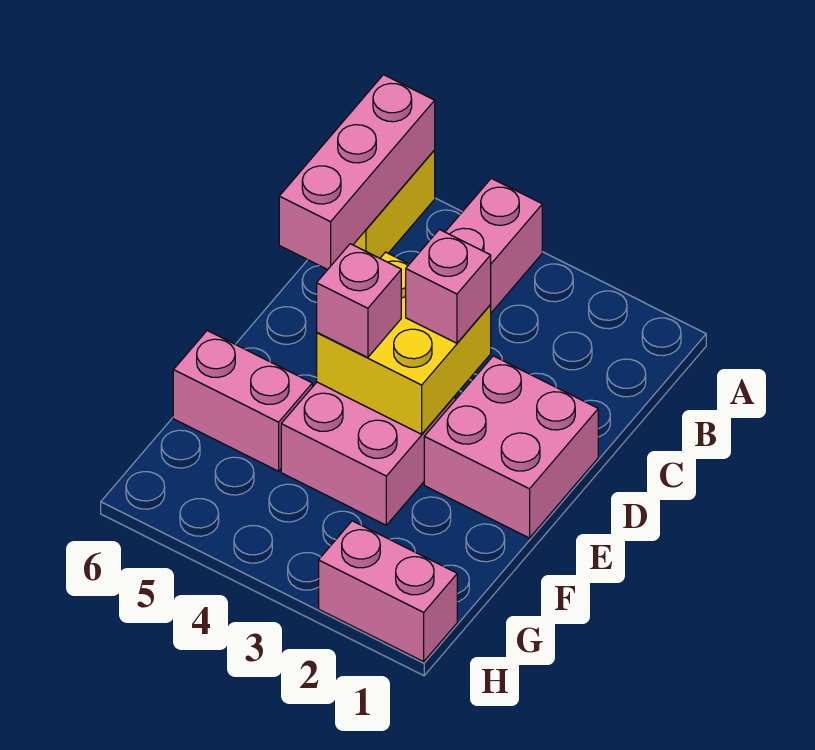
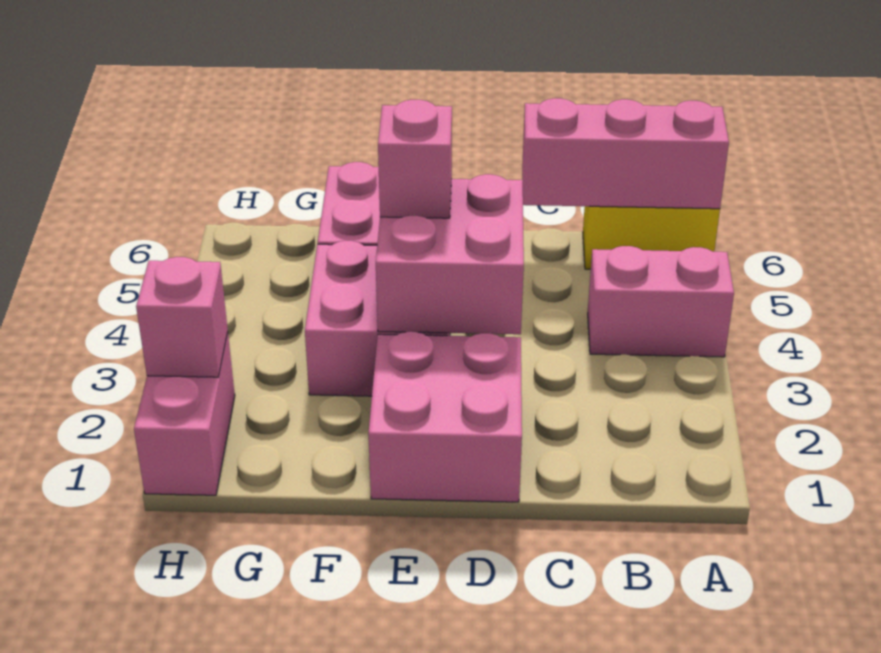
yellow brick D3:E4 level 2 -> pink brick D3:E4 level 2
pink brick D3 level 3 -> pink brick H2 level 2

